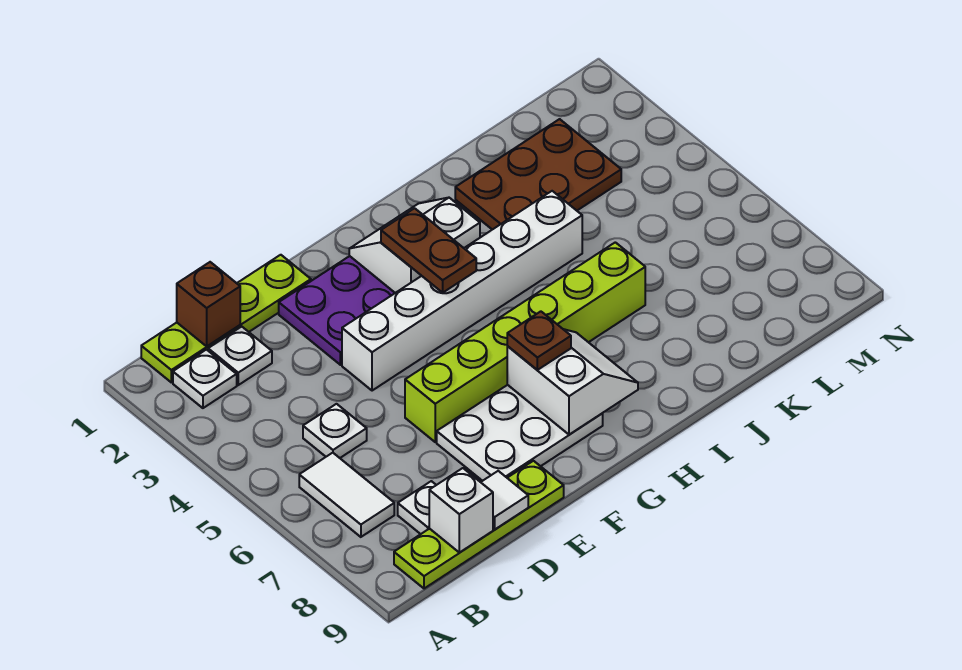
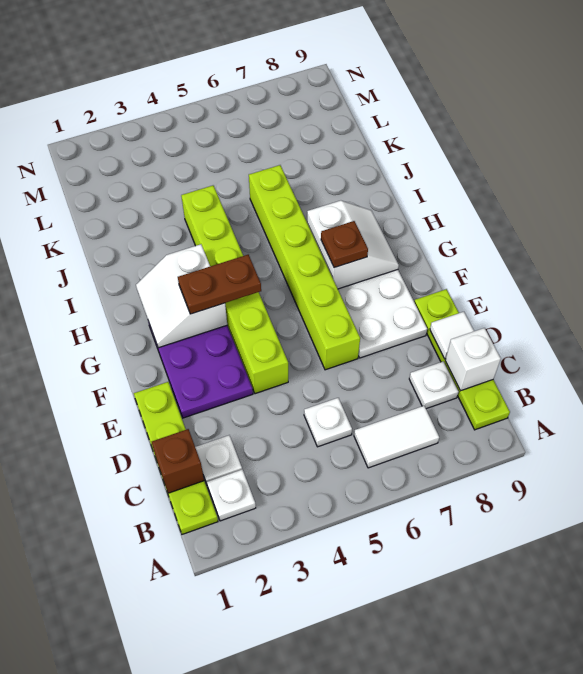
white brick E4:J4 level 1 -> lime brick E4:J4 level 1
white slope G7:H8 level 2 top G -> white slope G7:H8 level 2 top 7
brown plate J2:L3 level 1 -> none

